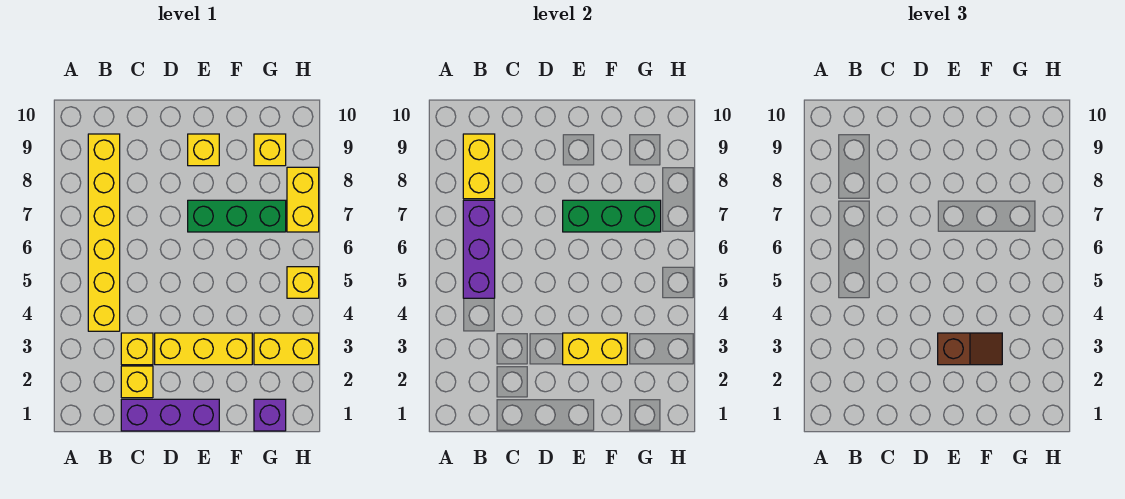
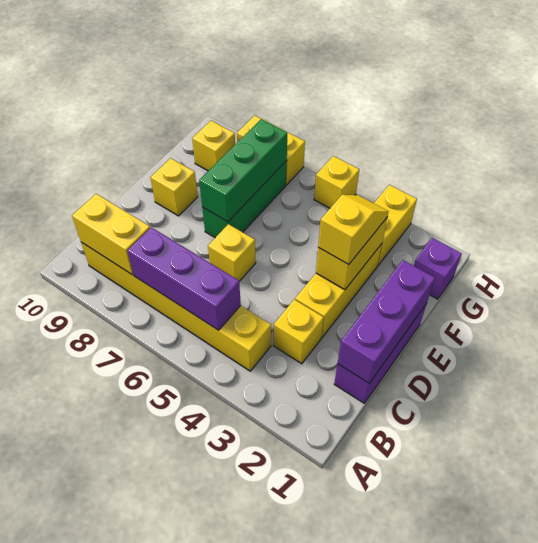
none -> purple brick C1:E1 level 2
yellow brick C2 level 1 -> yellow brick D6 level 1
brown slope E3:F3 level 3 top E -> yellow slope E3:F3 level 3 top E

